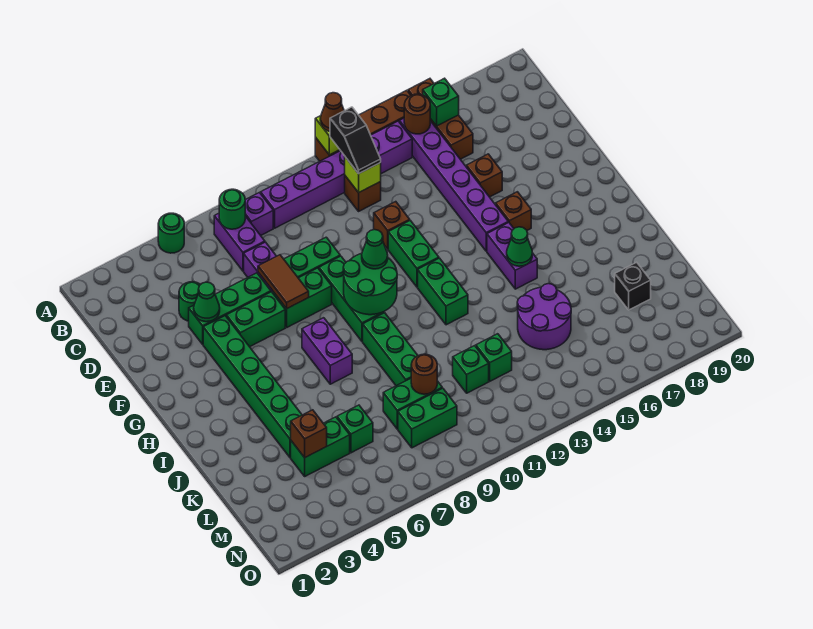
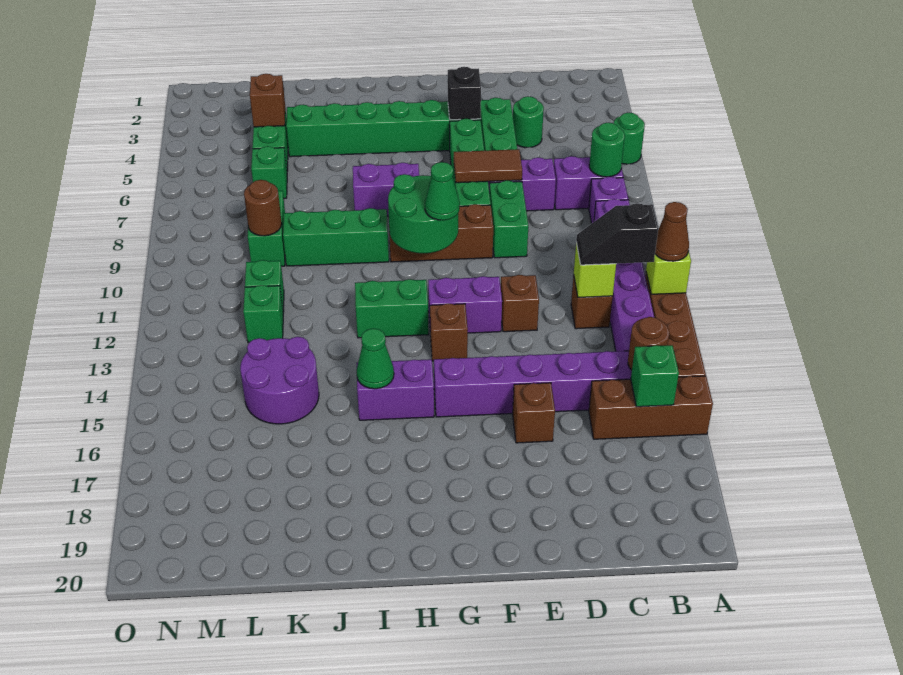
green cone E4 level 2 -> none
green brick F9:H9 level 1 -> brown brick F9:H9 level 1
green brick F12:G12 level 1 -> purple brick F12:G12 level 1
brown brick G16 level 1 -> brown brick G13 level 1
black brick L18 level 1 -> black brick F4 level 2
green brick M8:M9 level 1 -> none

